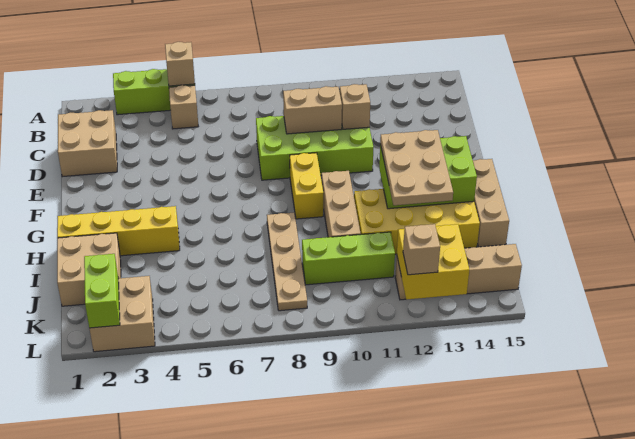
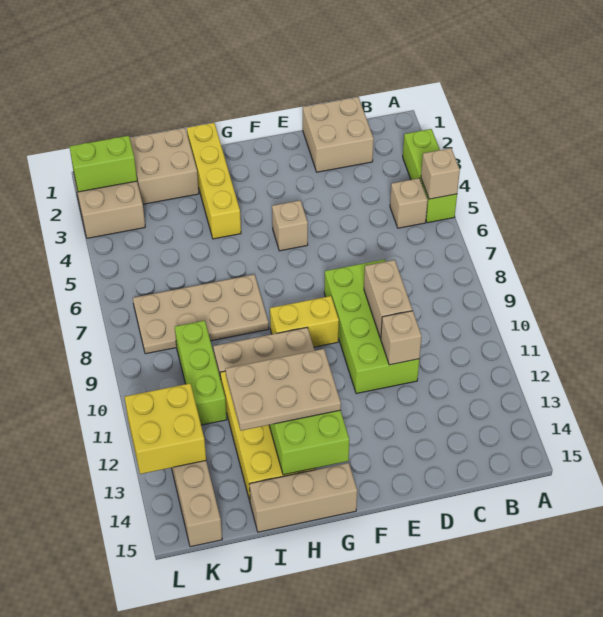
tan plate H8:K8 level 1 -> tan plate H7:K8 level 1
tan brick L12 level 3 -> tan brick F5 level 1

